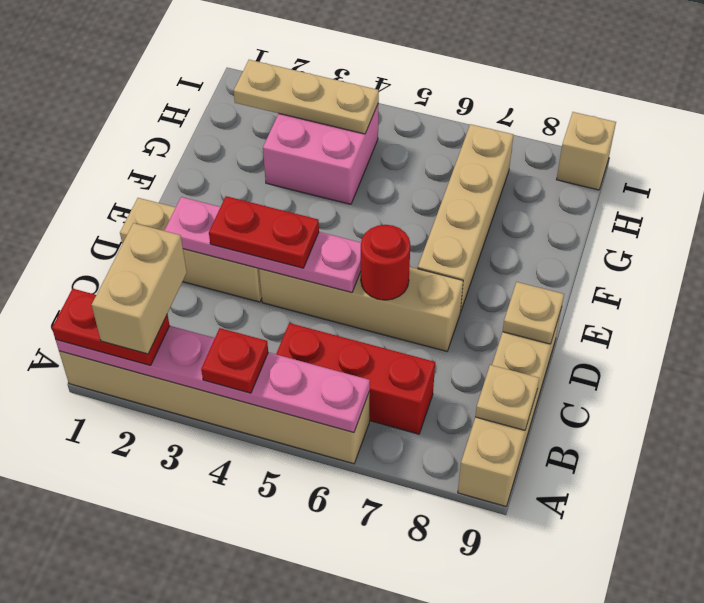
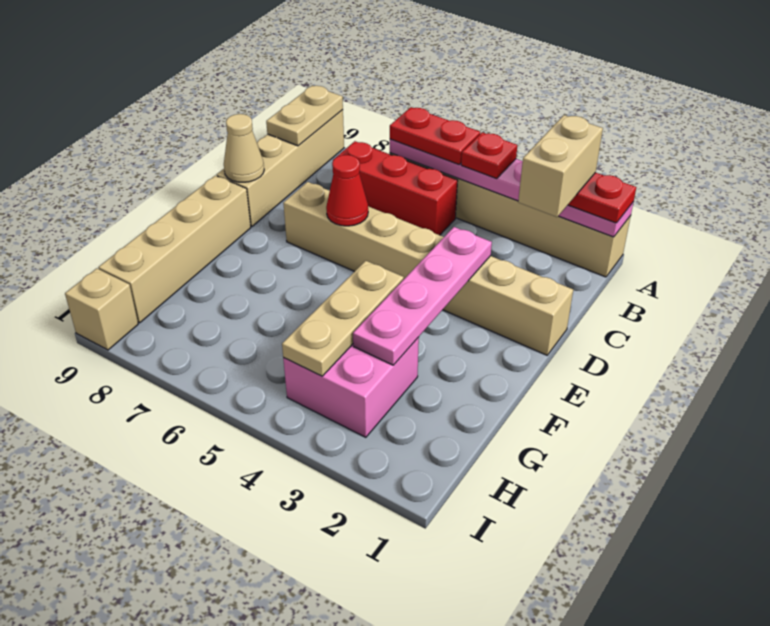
tan plate B9 level 2 -> tan plate A9:B9 level 2
pink plate D2:D5 level 2 -> pink plate D3:G3 level 2
red plate D3:D4 level 3 -> red plate A5:A6 level 3
red round brick D6 level 2 -> red cone D6 level 2
tan plate D9 level 2 -> tan cone D9 level 2
tan brick E7:H7 level 1 -> tan brick E9:H9 level 1
tan plate H2:H4 level 2 -> tan plate F4:H4 level 2

